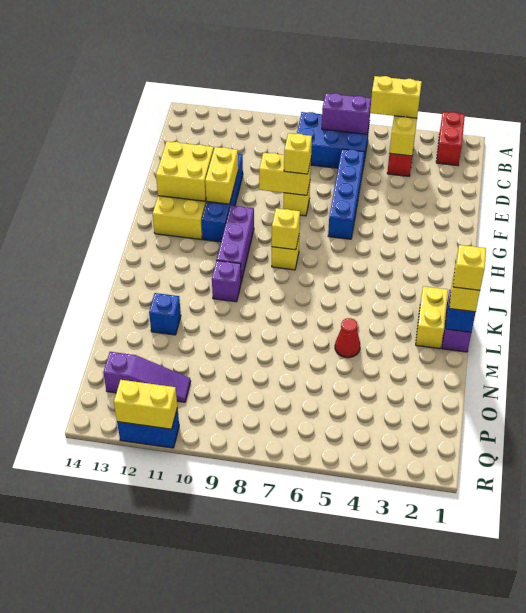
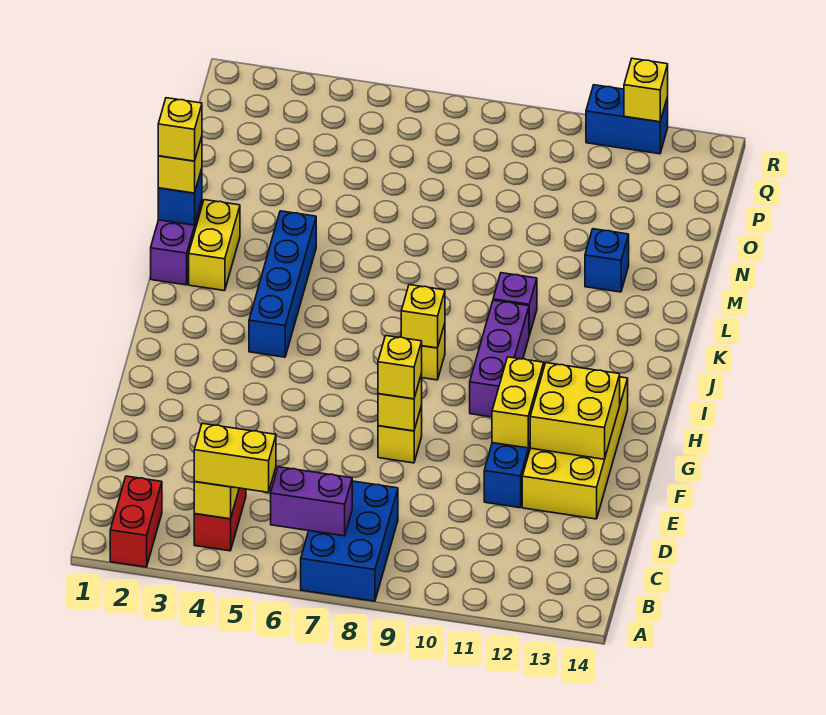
blue brick B6:C8 level 1 -> blue brick A7:C8 level 1
blue brick D6:G6 level 1 -> blue brick I4:L4 level 1
yellow brick F8:F9 level 2 -> yellow brick F8 level 2
red cone M5 level 1 -> none
purple slope P11:P13 level 1 top 13 -> none
yellow brick R11:R12 level 2 -> yellow brick R12 level 2

